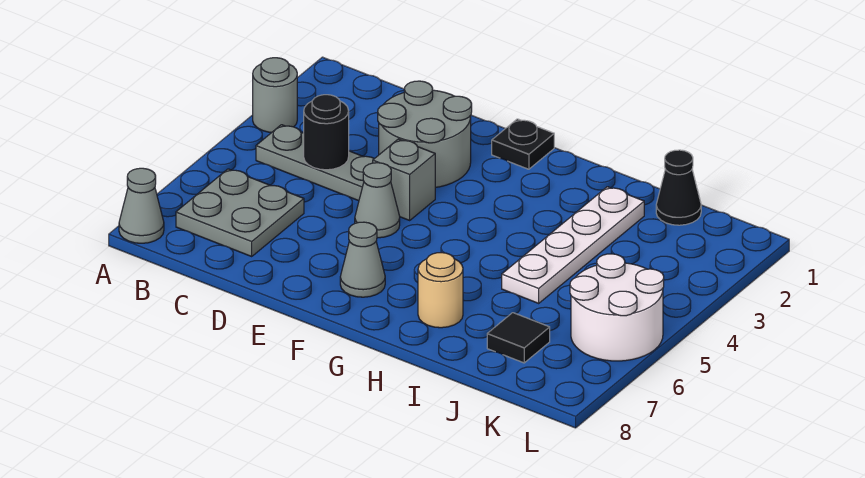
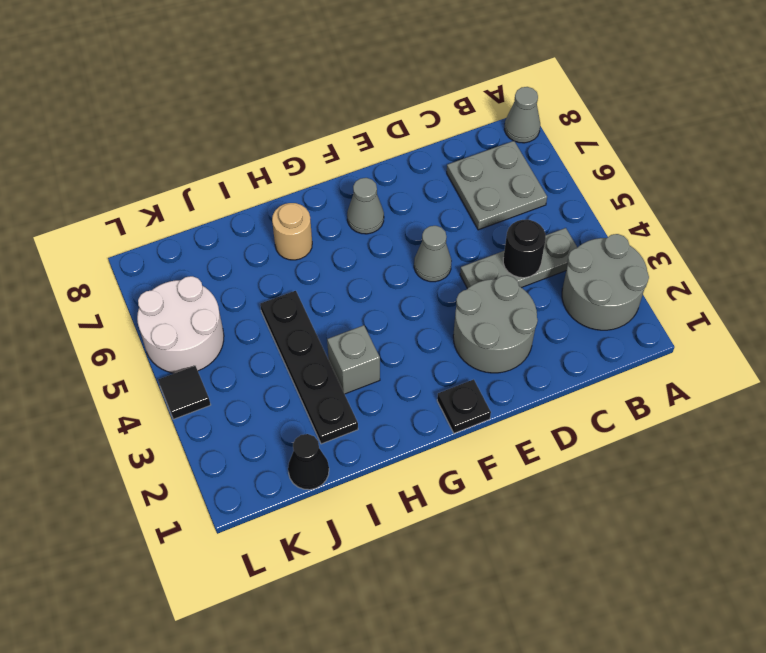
grey round brick A3 level 1 -> grey round brick A2:B3 level 1
grey brick E4 level 1 -> grey brick H3 level 1
white plate I2:I5 level 1 -> black plate I2:I5 level 1
black tile J7 level 1 -> black tile L4 level 1

